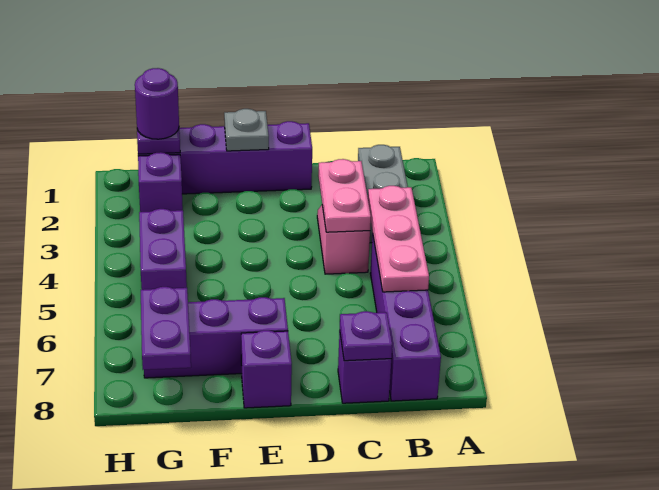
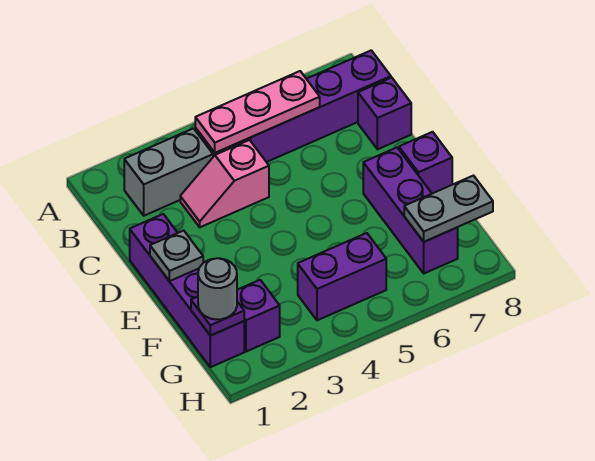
pink plate C3:C4 level 2 -> none
purple plate C8 level 2 -> none
purple round brick G1 level 3 -> grey round brick G1 level 3
purple plate G7:G8 level 2 -> grey plate G7:G8 level 2

